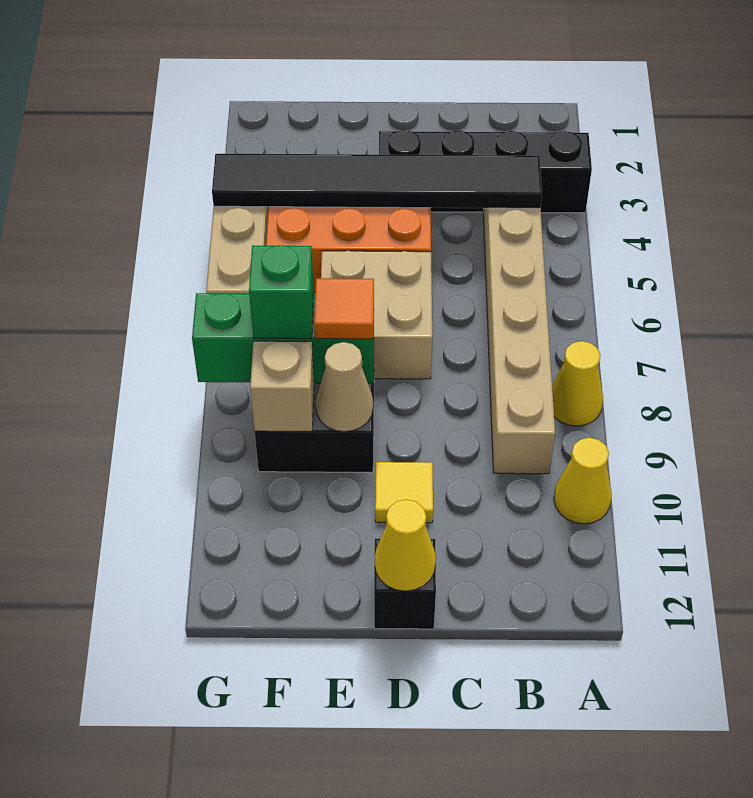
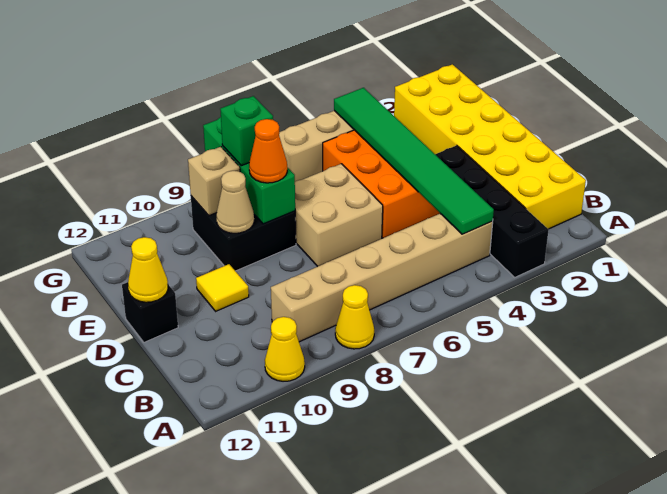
none -> yellow brick B1:G2 level 1
black tile B4:G4 level 2 -> green tile B4:G4 level 2
orange tile E8 level 3 -> orange cone E8 level 3

